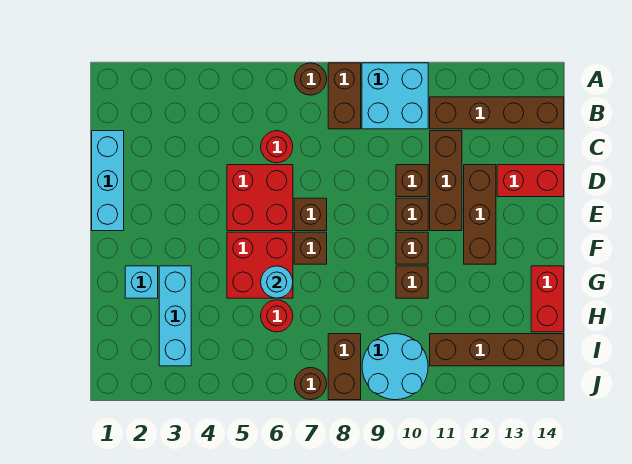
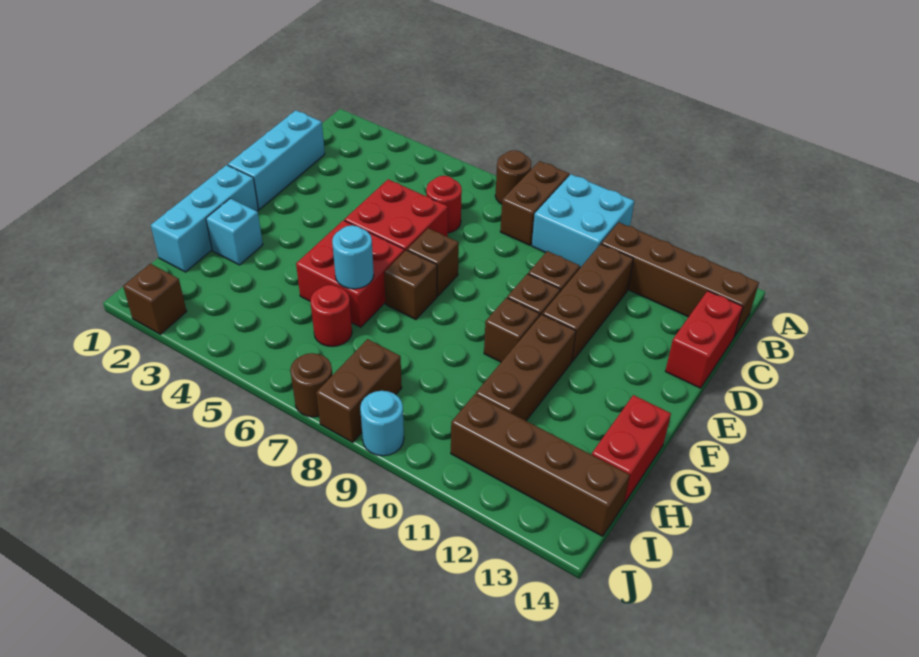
brown brick D12:F12 level 1 -> brown brick F11:H11 level 1
red brick D13:D14 level 1 -> red brick C14:D14 level 1
cyan brick G3:I3 level 1 -> cyan brick F1:H1 level 1
brown brick G10 level 1 -> brown brick J2 level 1
cyan round brick I9:J10 level 1 -> cyan round brick J9 level 1

